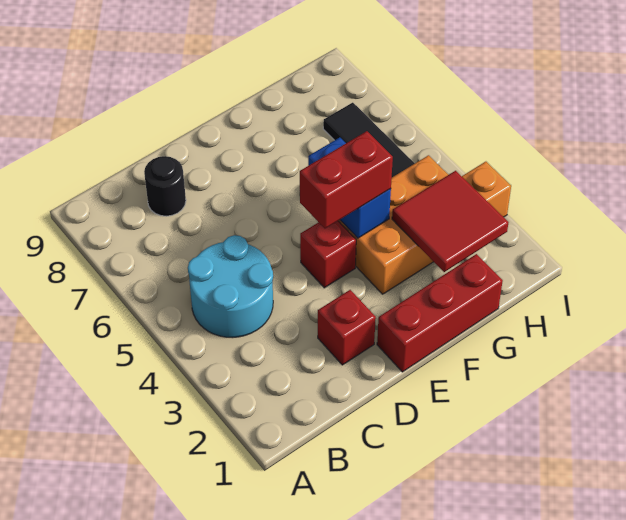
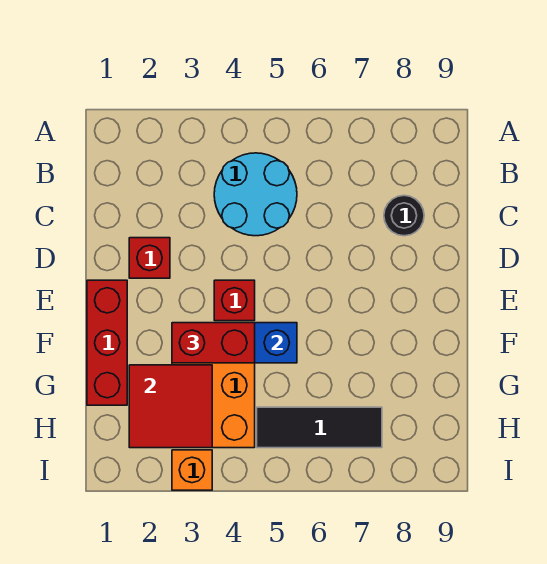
red brick E4:F4 level 3 -> red brick F3:F4 level 3

